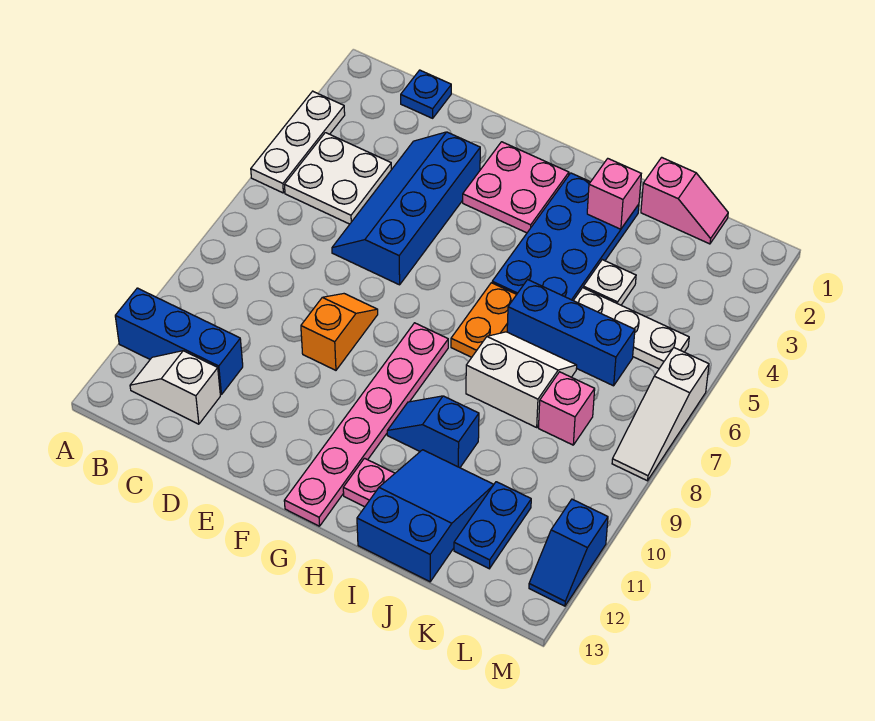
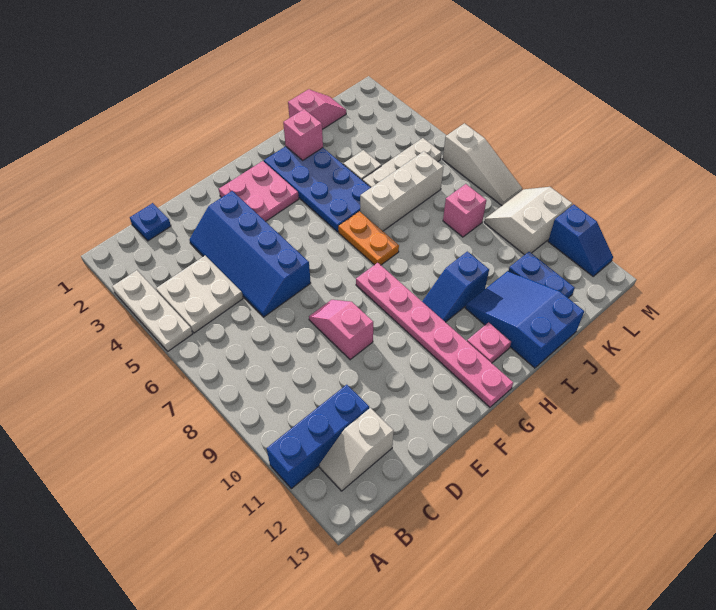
orange slope E8:E9 level 1 top 9 -> pink slope E8:E9 level 1 top 9
blue brick I6:K6 level 1 -> white brick I6:K6 level 1
white slope I7:J8 level 1 top 8 -> white slope L9:M10 level 1 top 10

